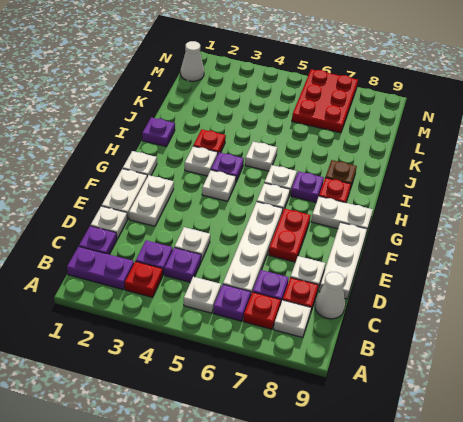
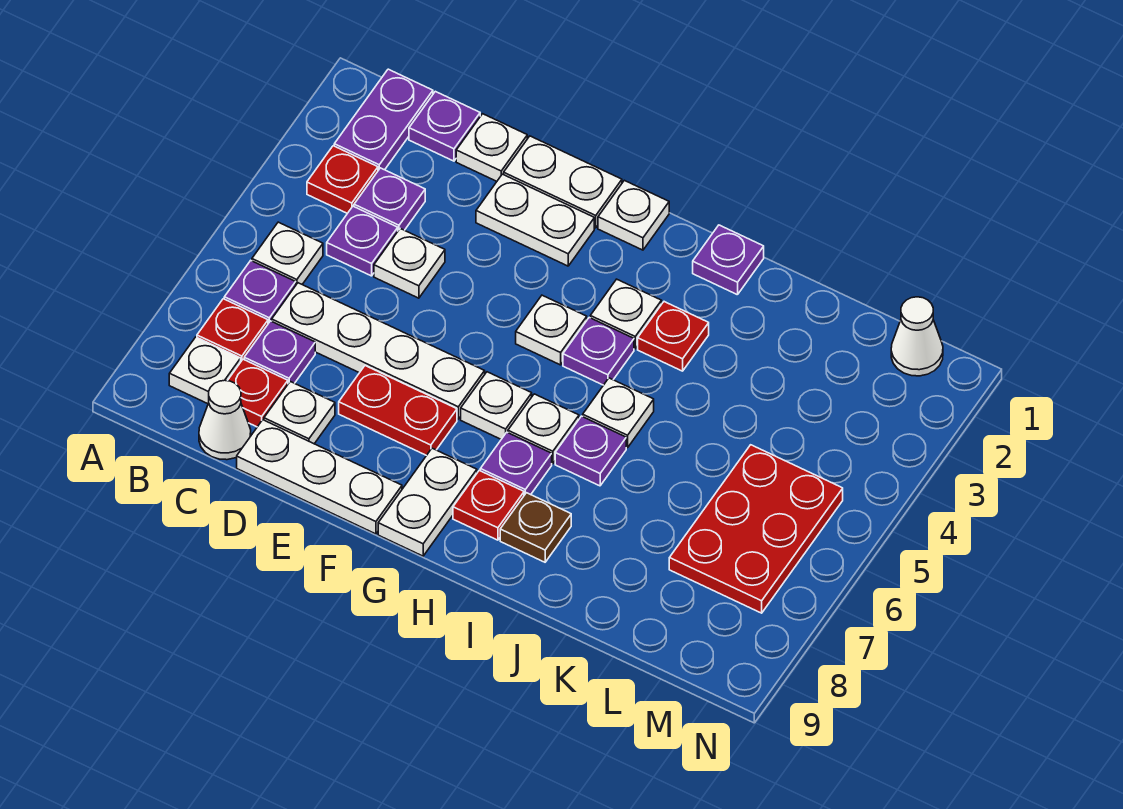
none -> purple plate I6 level 1
red plate L6:N7 level 1 -> red plate L5:M7 level 1

